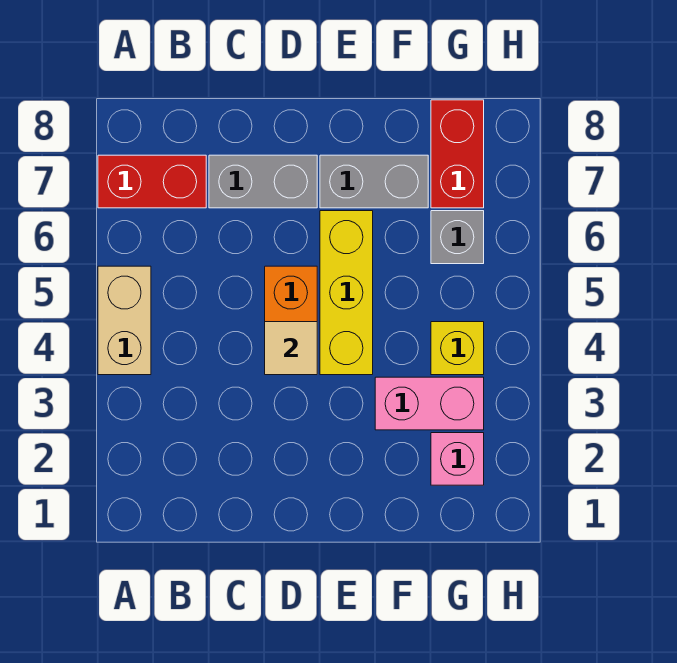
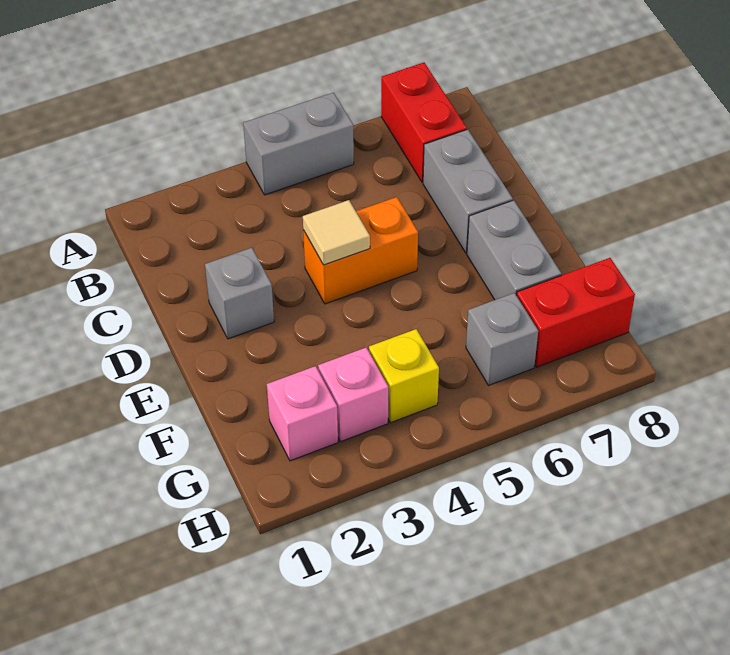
tan brick A4:A5 level 1 -> grey brick A4:A5 level 1
none -> grey brick D2 level 1
yellow brick E4:E6 level 1 -> none
pink brick F3:G3 level 1 -> pink brick G3 level 1

